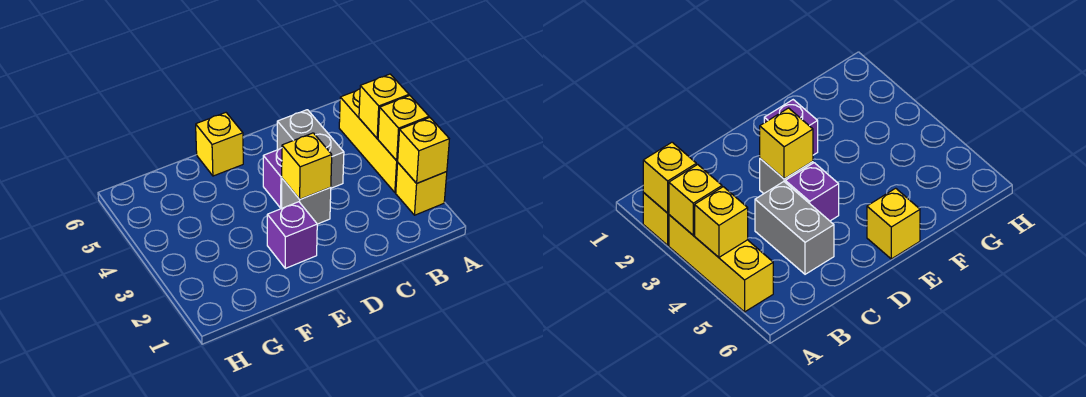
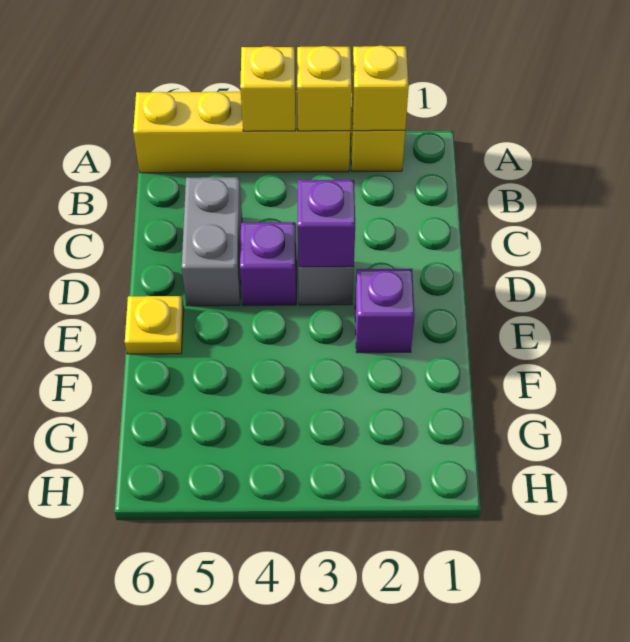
yellow brick A3:A5 level 1 -> yellow brick A3:A6 level 1
grey brick C4:C5 level 1 -> grey brick C5:D5 level 1
yellow brick D3 level 2 -> purple brick D3 level 2
yellow brick E6 level 1 -> yellow plate E6 level 1

